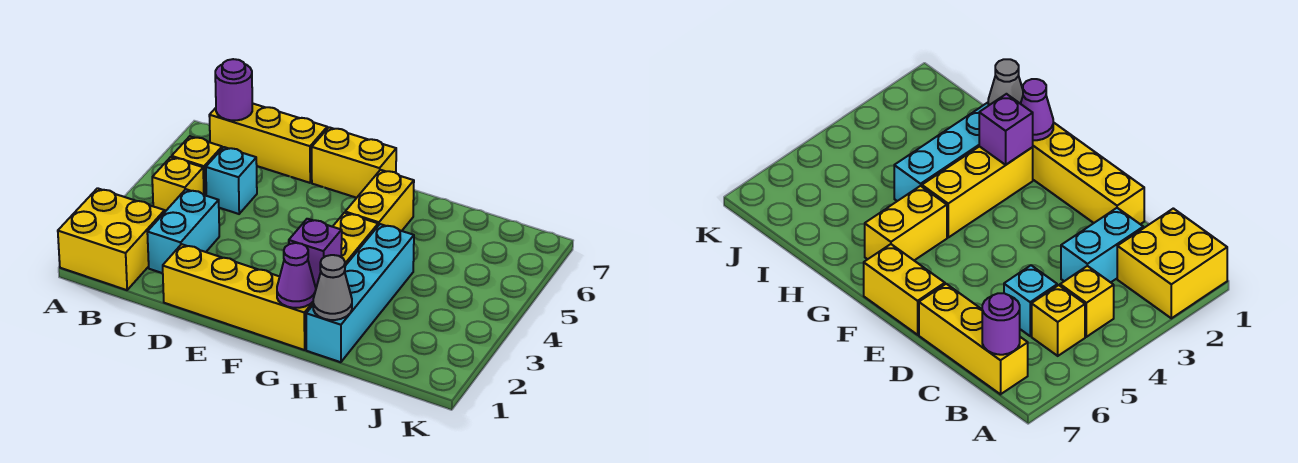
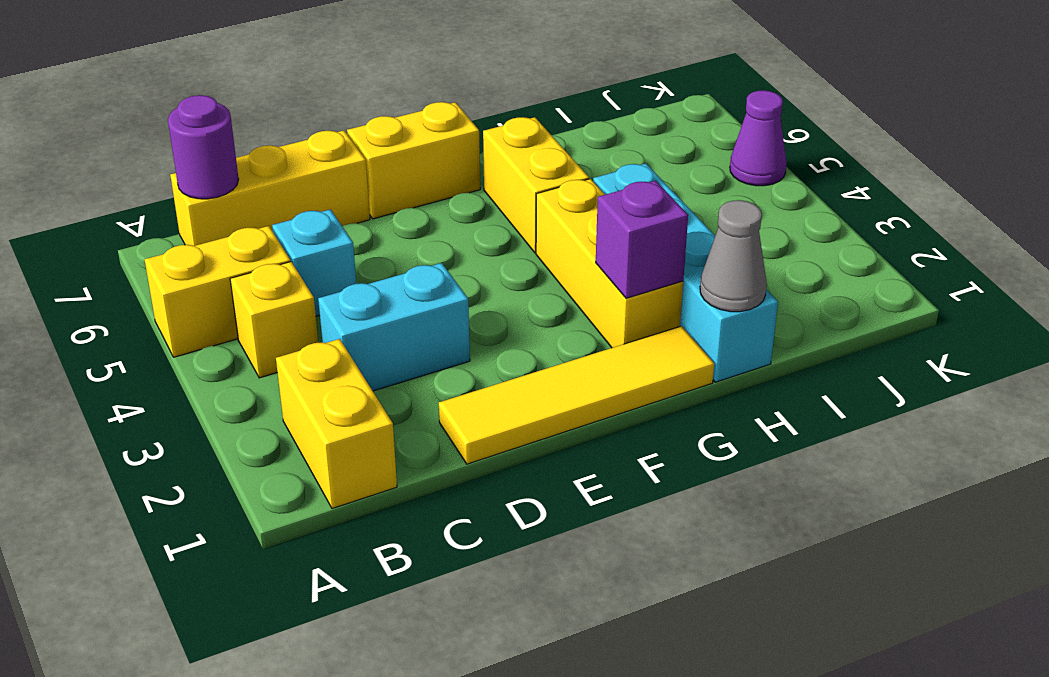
yellow brick A1:B2 level 1 -> yellow brick B1:B2 level 1
yellow brick B5 level 1 -> yellow brick A5:B5 level 1
cyan brick C2:C3 level 1 -> cyan brick C3:D3 level 1
yellow brick D1:G1 level 1 -> yellow tile D1:G1 level 1
purple cone G1 level 2 -> purple cone K5 level 1

